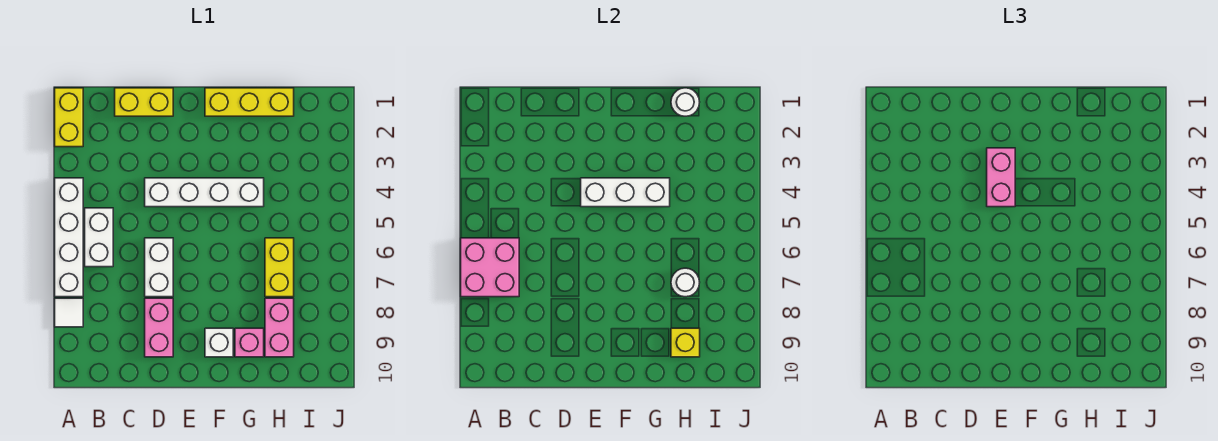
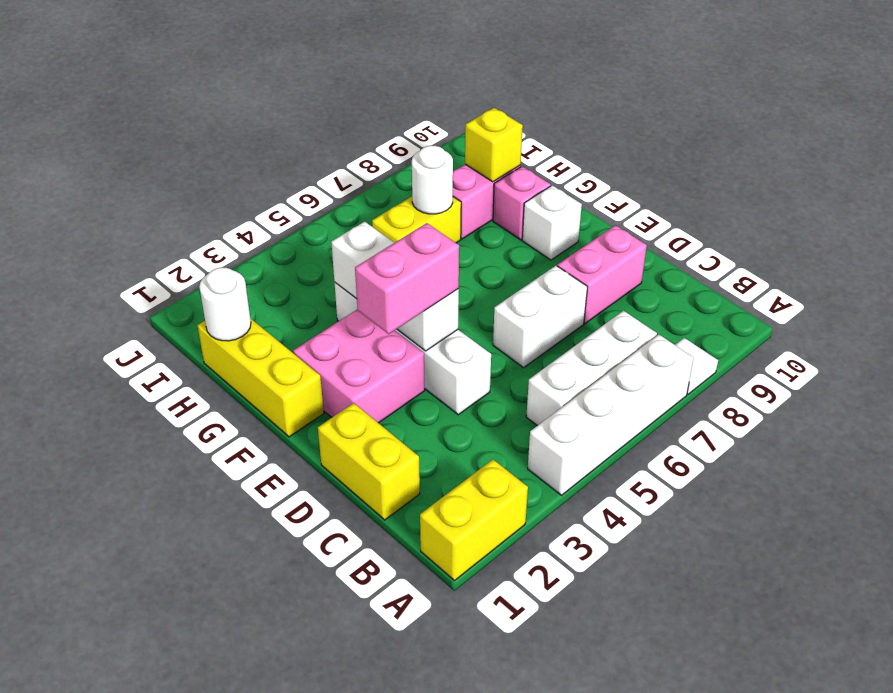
pink brick A6:B7 level 2 -> pink brick E2:F3 level 1
white brick B5:B6 level 1 -> white brick B5:B7 level 1

